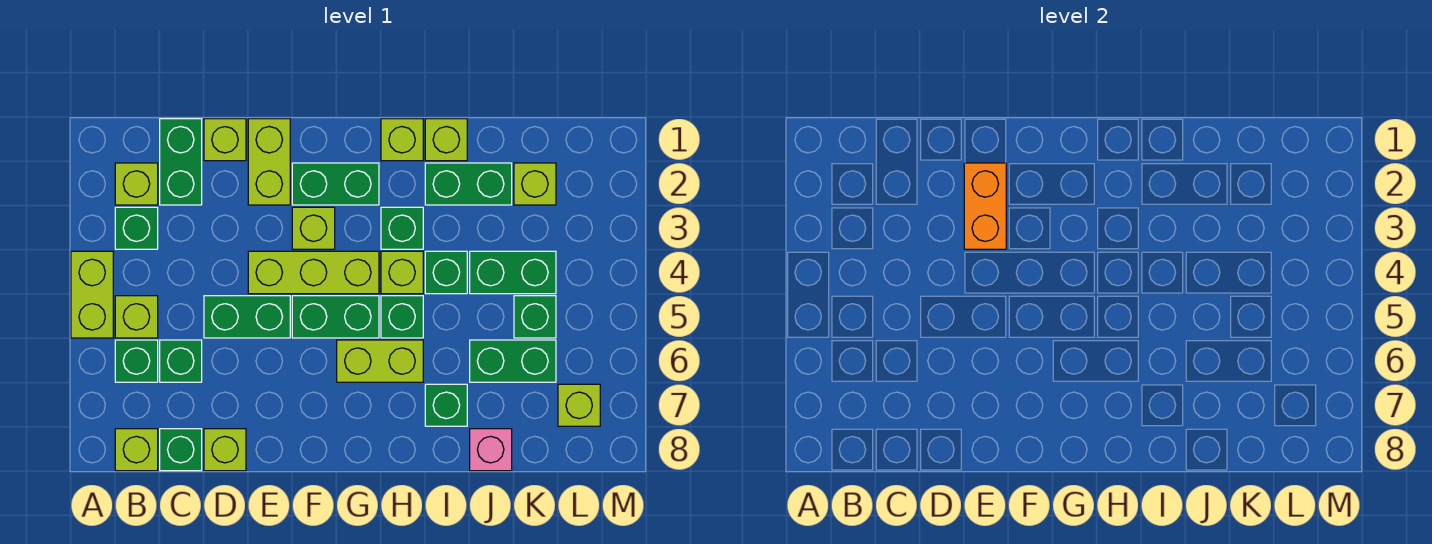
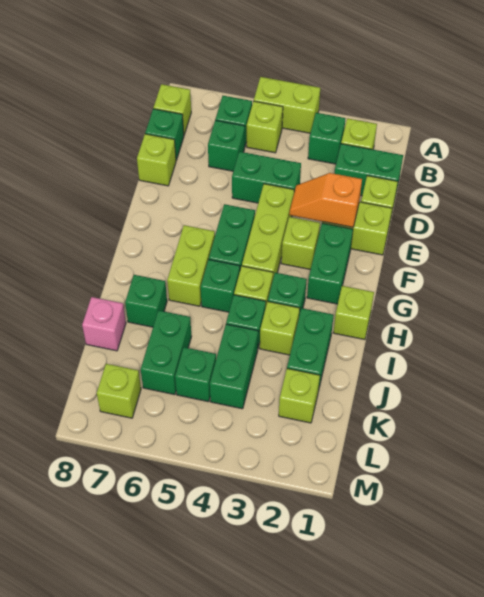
green brick D5:E5 level 1 -> green brick D4:D5 level 1
orange brick E2:E3 level 2 -> orange slope E2:E3 level 2 top 2
lime brick I1 level 1 -> lime brick I3 level 1

